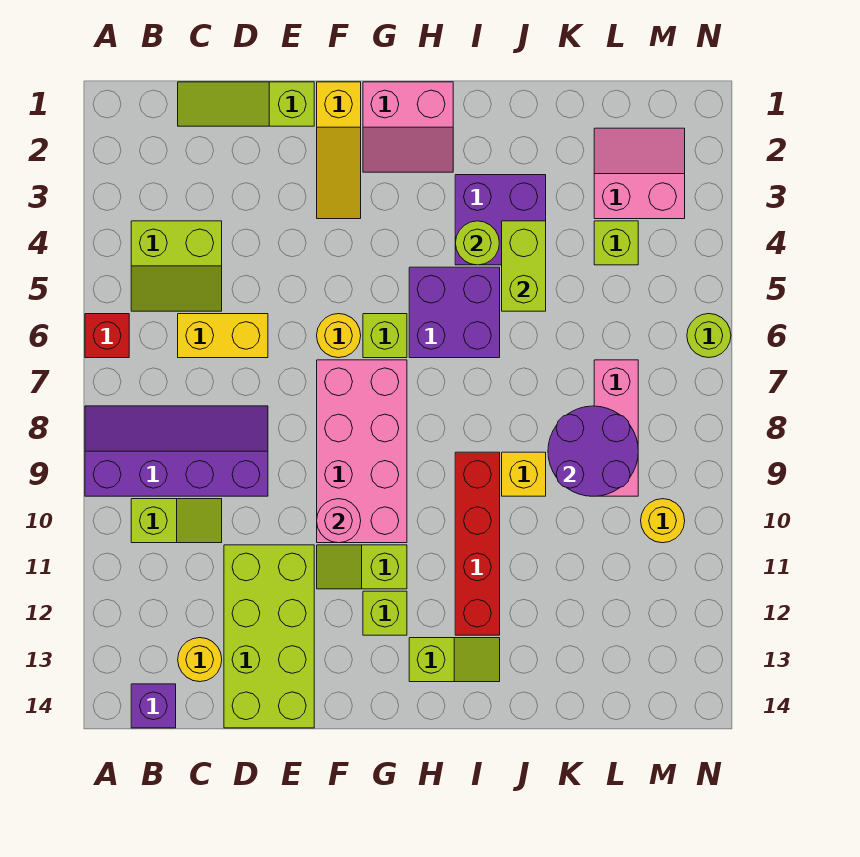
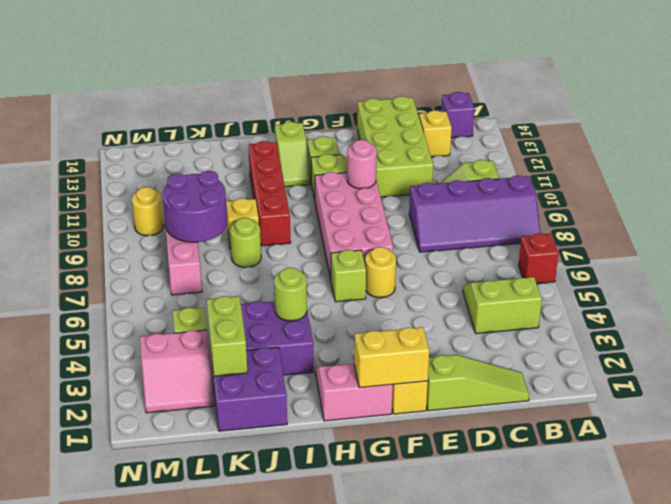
yellow brick C6:D6 level 1 -> yellow brick F1:G1 level 2
yellow round brick C13 level 1 -> yellow brick C13 level 1
purple brick H5:I6 level 1 -> purple brick J1:K2 level 1
lime slope H13:I13 level 1 top H -> lime slope H12:H13 level 1 top 13
lime brick J4:J5 level 2 -> lime brick K2:K3 level 2
lime round brick N6 level 1 -> lime round brick J8 level 1

